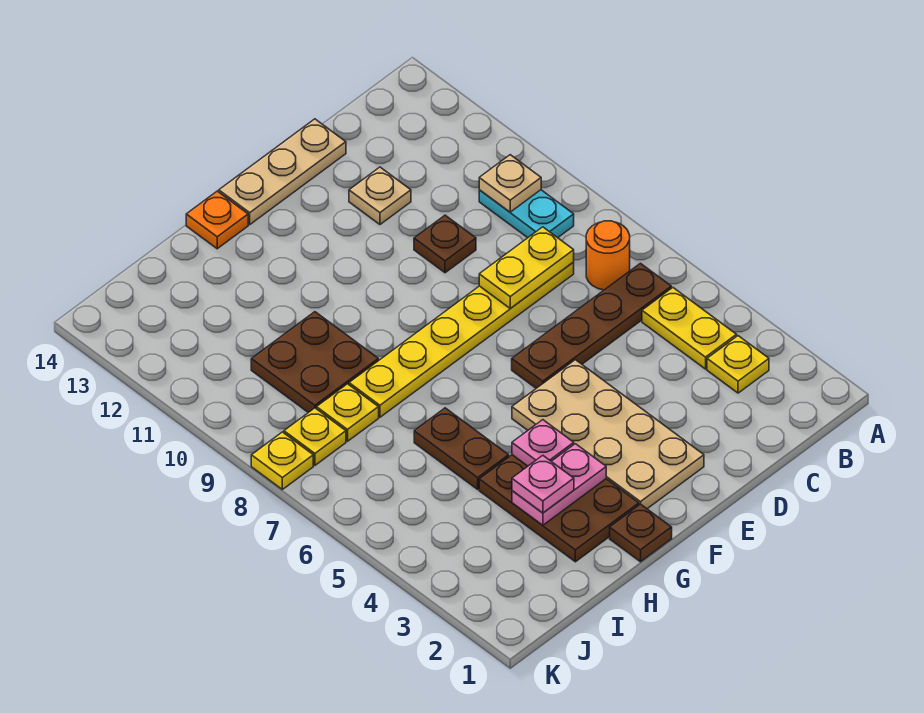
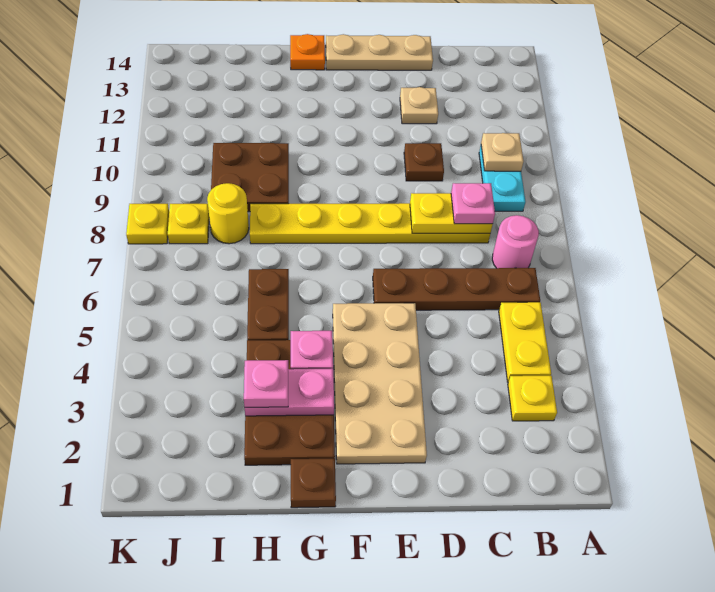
orange round brick B7 level 1 -> pink round brick B7 level 1
none -> pink plate C8 level 3
yellow plate I8 level 1 -> yellow round brick I8 level 1

